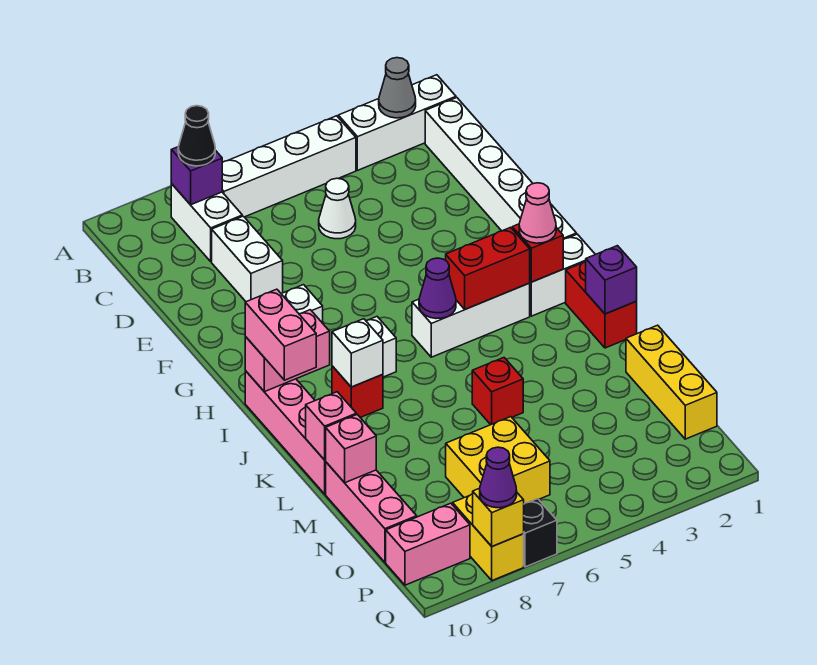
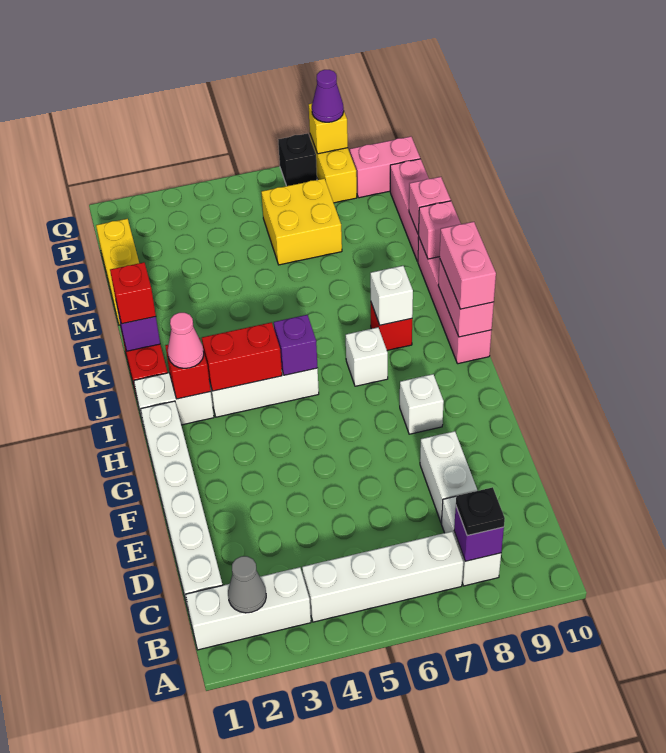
black cone B8 level 3 -> black plate B8 level 3
white cone D5 level 1 -> none
purple cone I5 level 2 -> purple brick I5 level 2
pink brick I9:I10 level 2 -> pink brick I10:J10 level 2
red brick L5 level 1 -> red brick K1 level 3

